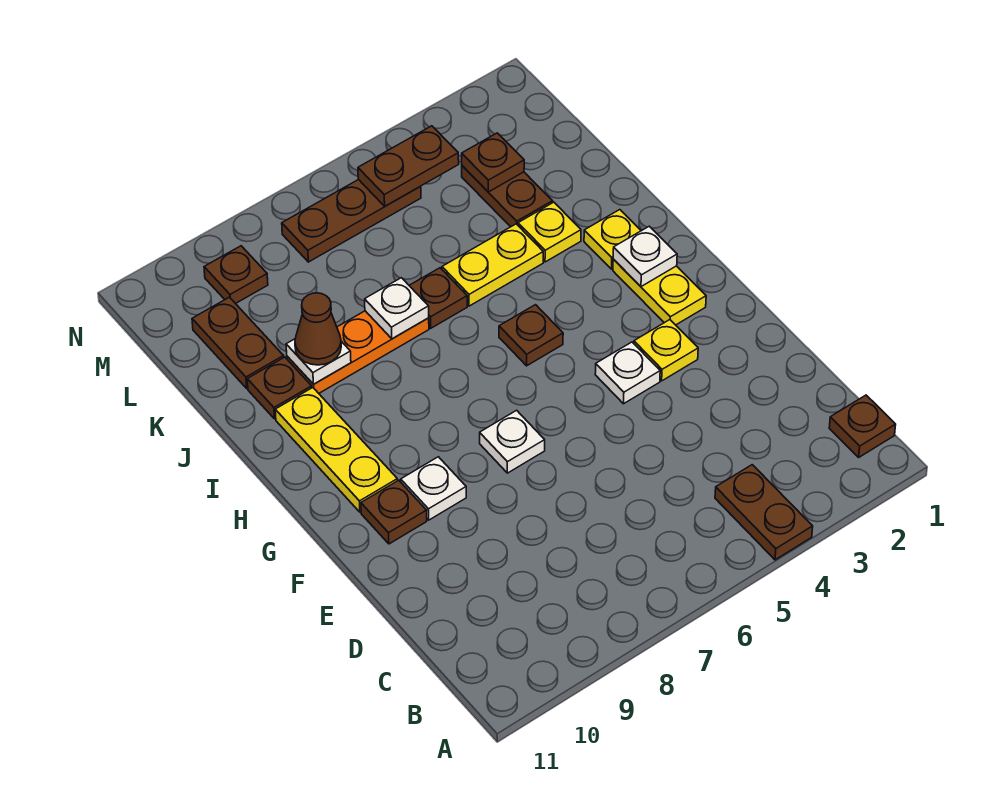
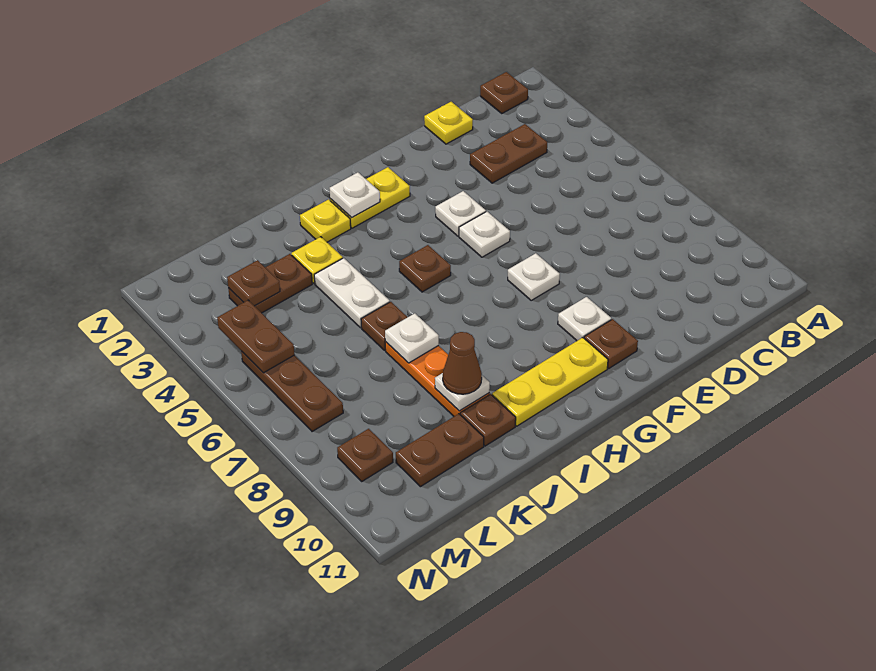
brown plate A4:B4 level 1 -> brown plate C3:D3 level 1
yellow plate F3 level 1 -> yellow plate D1 level 1
none -> white plate F5 level 1
yellow plate J4:J5 level 1 -> white plate J4:J5 level 1

